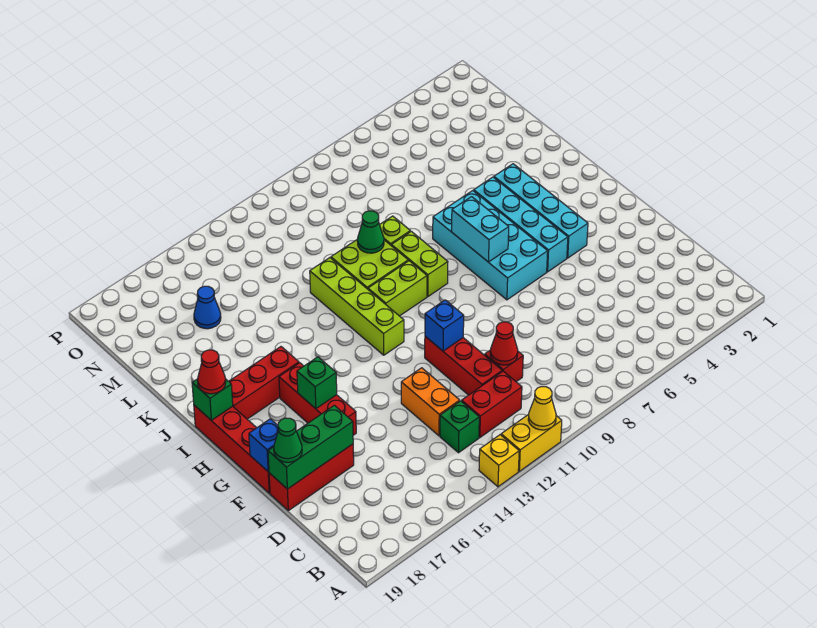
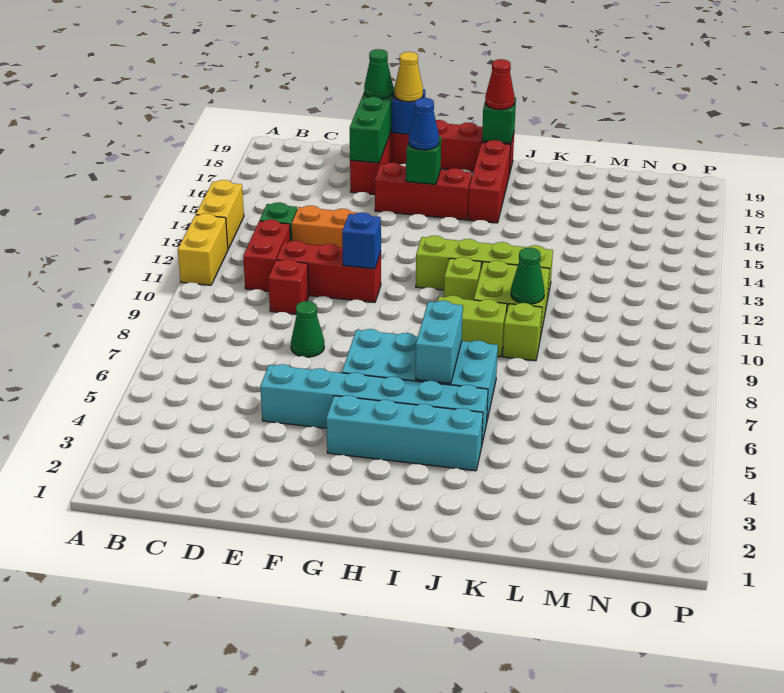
yellow cone A11 level 2 -> yellow cone F19 level 3
yellow brick A13 level 1 -> yellow brick A13:A14 level 1
red cone D10 level 2 -> none
none -> green cone E8 level 1
cyan brick G5:J5 level 1 -> cyan brick E5:J5 level 1
cyan brick H7:I7 level 2 -> cyan brick I6:I7 level 2
lime brick I10:I11 level 1 -> lime brick I11 level 1
blue cone M16 level 1 -> blue cone G16 level 3

